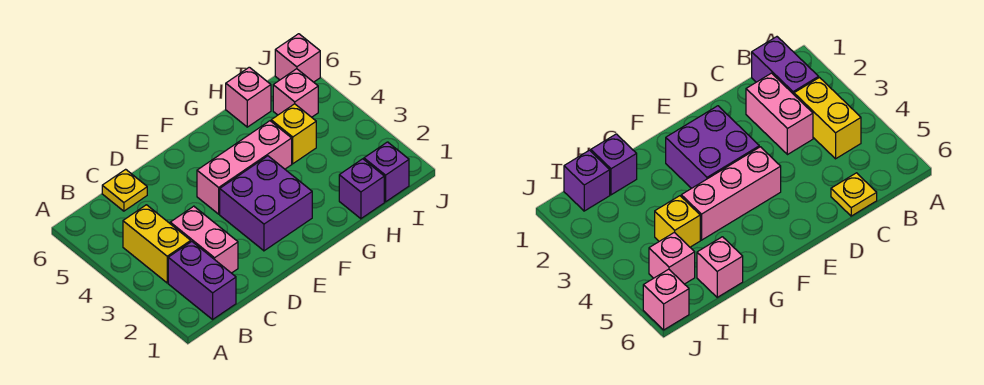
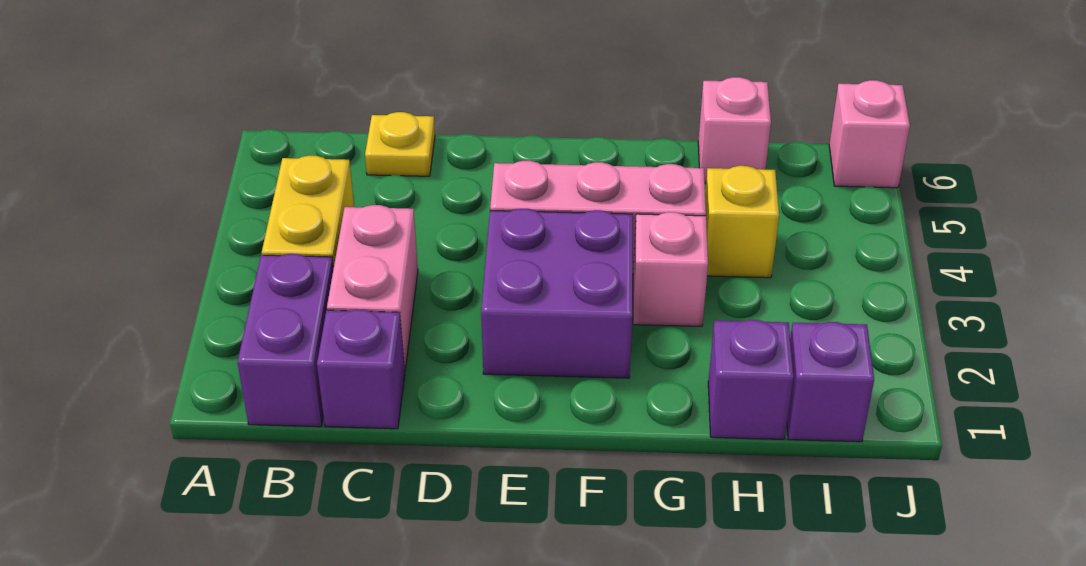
none -> purple brick C1 level 1
pink brick I5 level 1 -> pink brick G3 level 1

